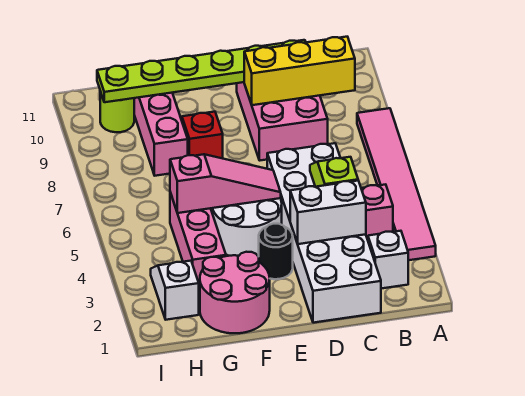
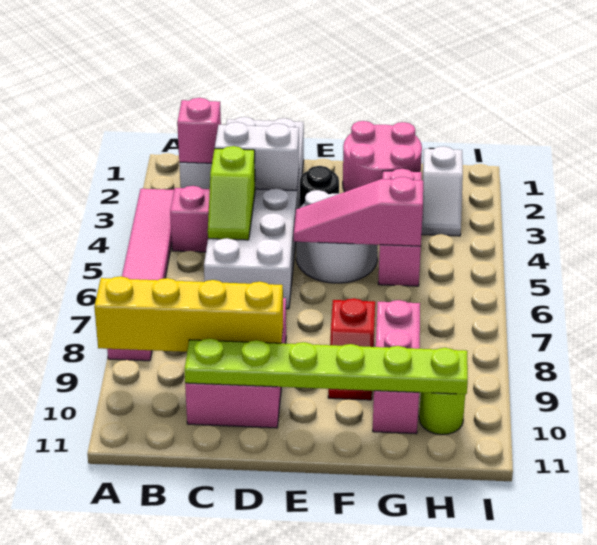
none -> pink brick B2 level 2
yellow brick B9:D9 level 2 -> yellow brick A9:D9 level 2

